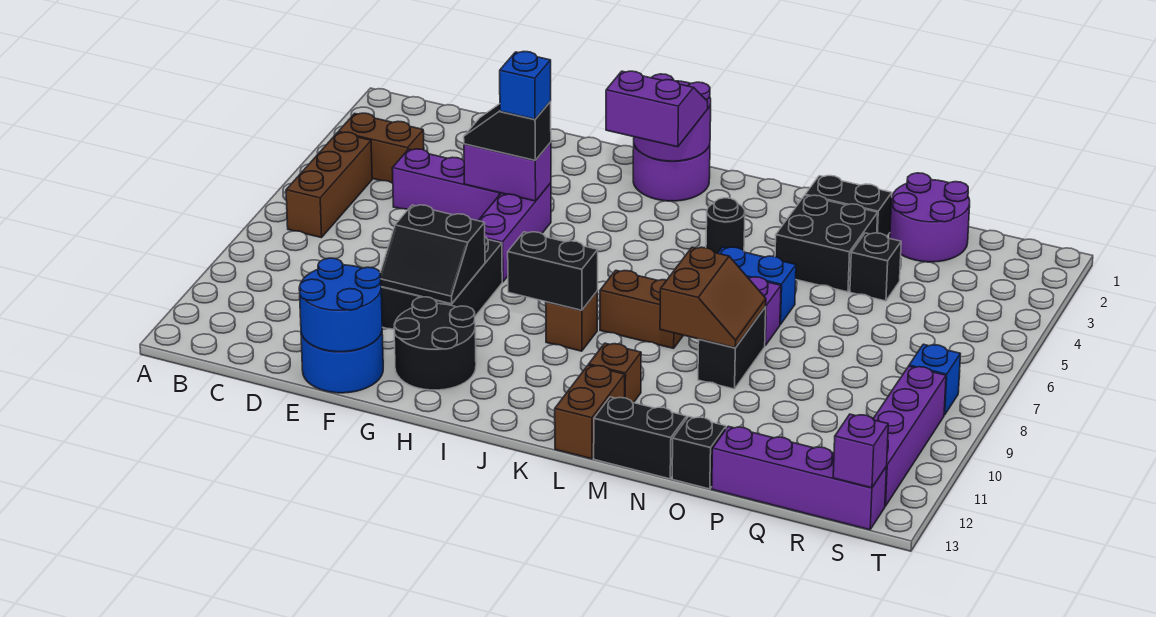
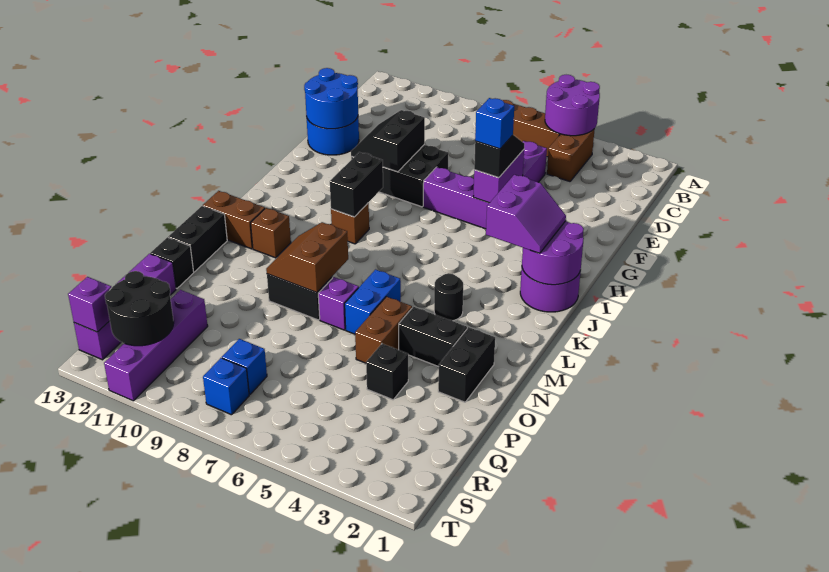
black round brick G11:H12 level 1 -> black round brick R11:S12 level 2
brown brick K8:L8 level 1 -> brown brick N5:O5 level 1
brown slope M8:N9 level 2 top M -> brown slope M8:N9 level 2 top 8
black brick N3:O4 level 1 -> black brick N3:N4 level 1
purple round brick P1:Q2 level 1 -> purple round brick A4:B5 level 2
none -> blue brick R8 level 1
purple brick S9:S12 level 1 -> purple brick Q11:T11 level 1

